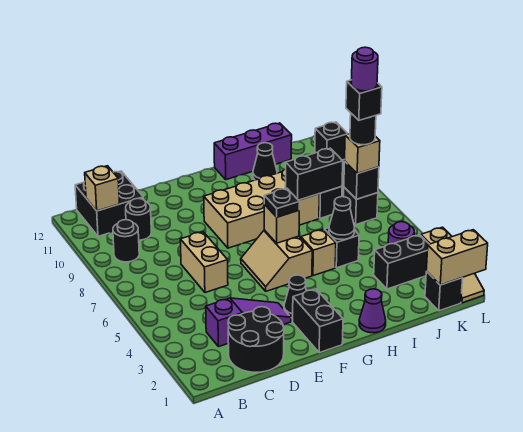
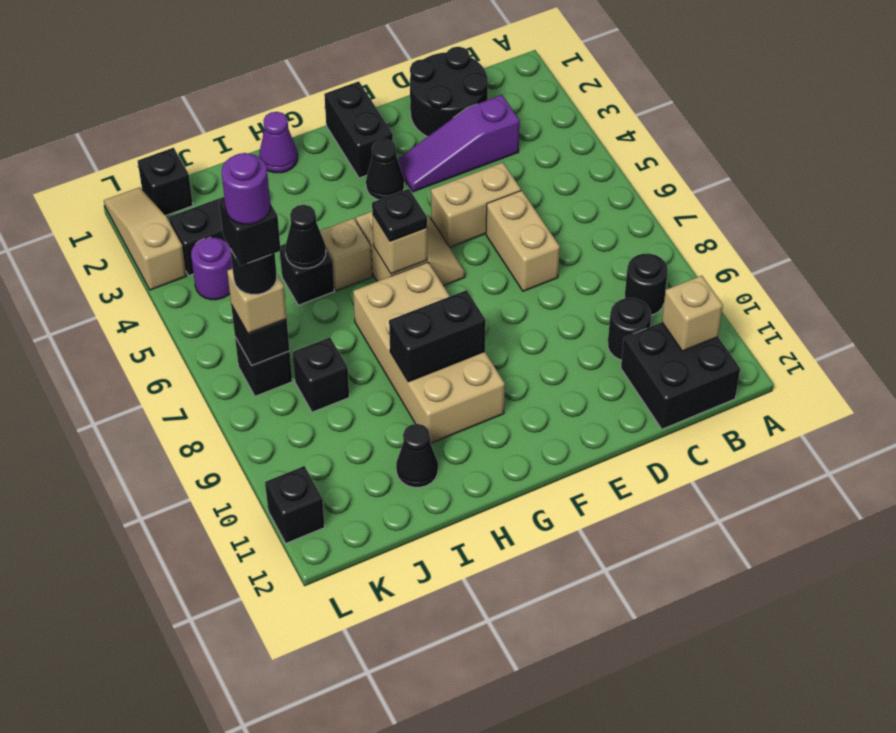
tan brick F8:I9 level 1 -> tan brick G7:H10 level 1
purple brick H12:J12 level 1 -> none
black brick I8:J8 level 2 -> black brick G9:H9 level 2
tan brick K1:L1 level 2 -> tan brick D5:E5 level 1

